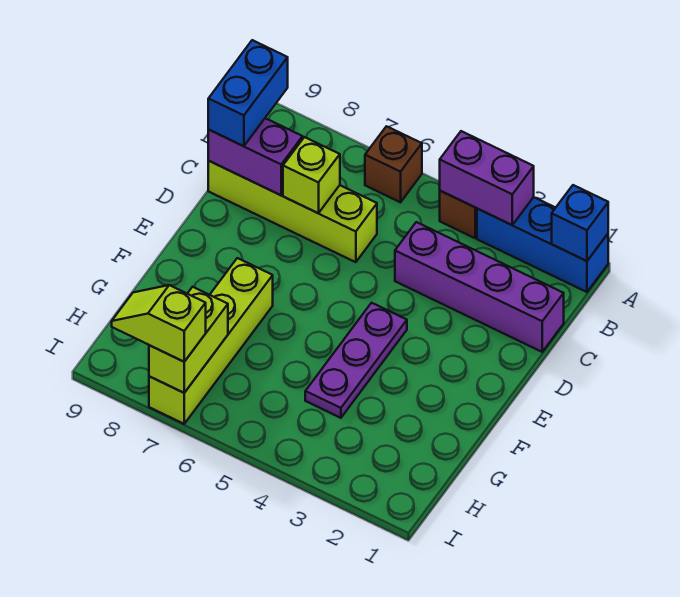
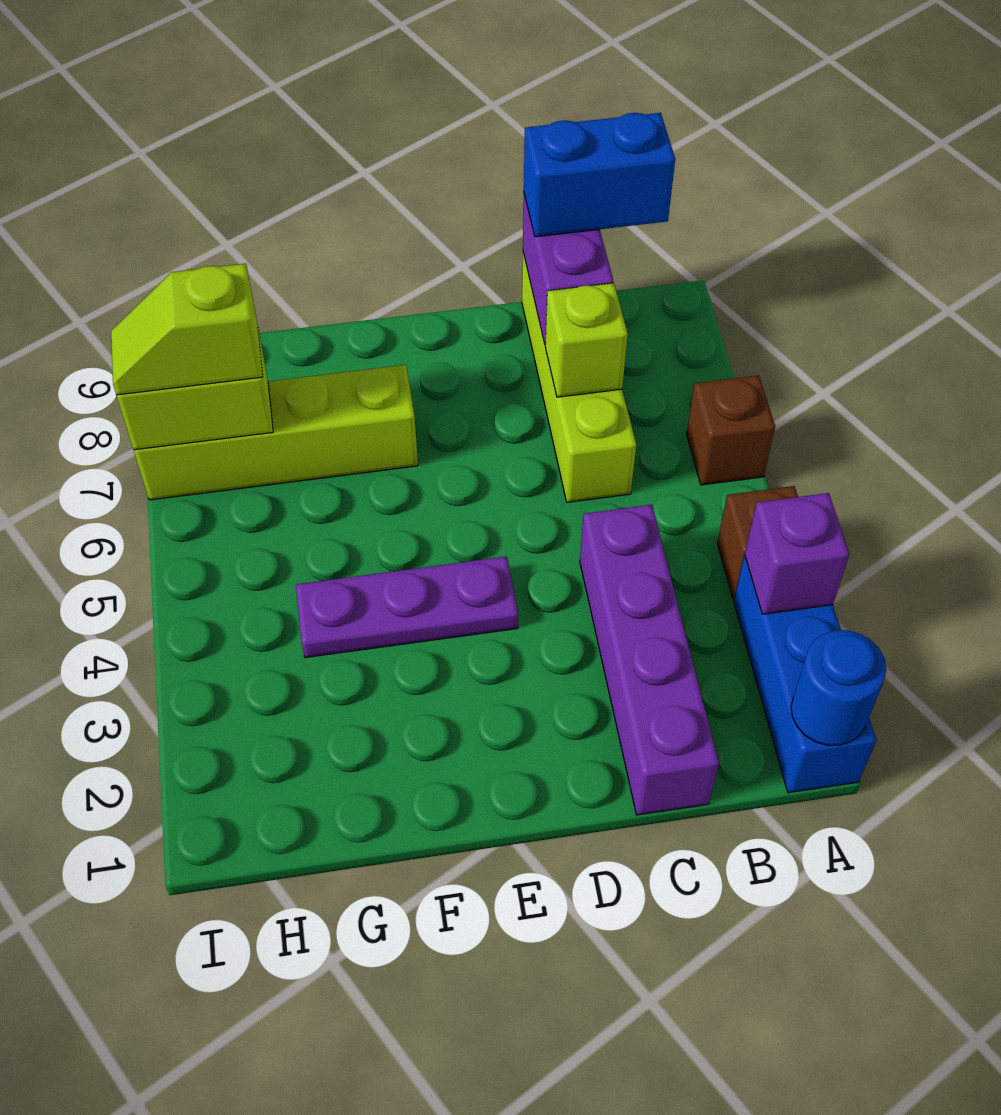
blue brick A1 level 2 -> blue round brick A1 level 2
purple brick A3:A4 level 2 -> purple brick A3 level 2
lime slope I7:I8 level 3 top 7 -> lime slope H7:I7 level 3 top H

